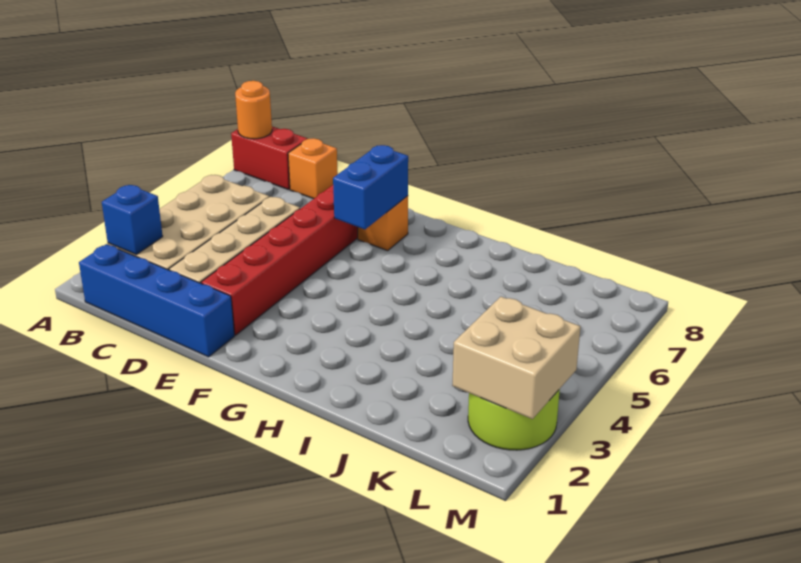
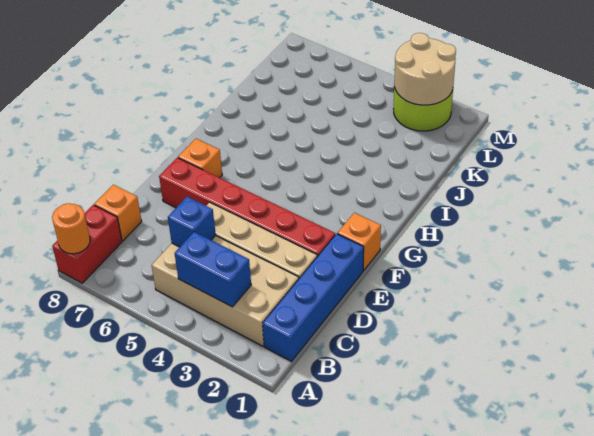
blue brick B2 level 2 -> blue brick C5 level 2
none -> orange brick F1 level 1
blue brick F6:F7 level 2 -> blue brick B3:B4 level 2
tan brick L2:M3 level 2 -> tan round brick L2:M3 level 2

